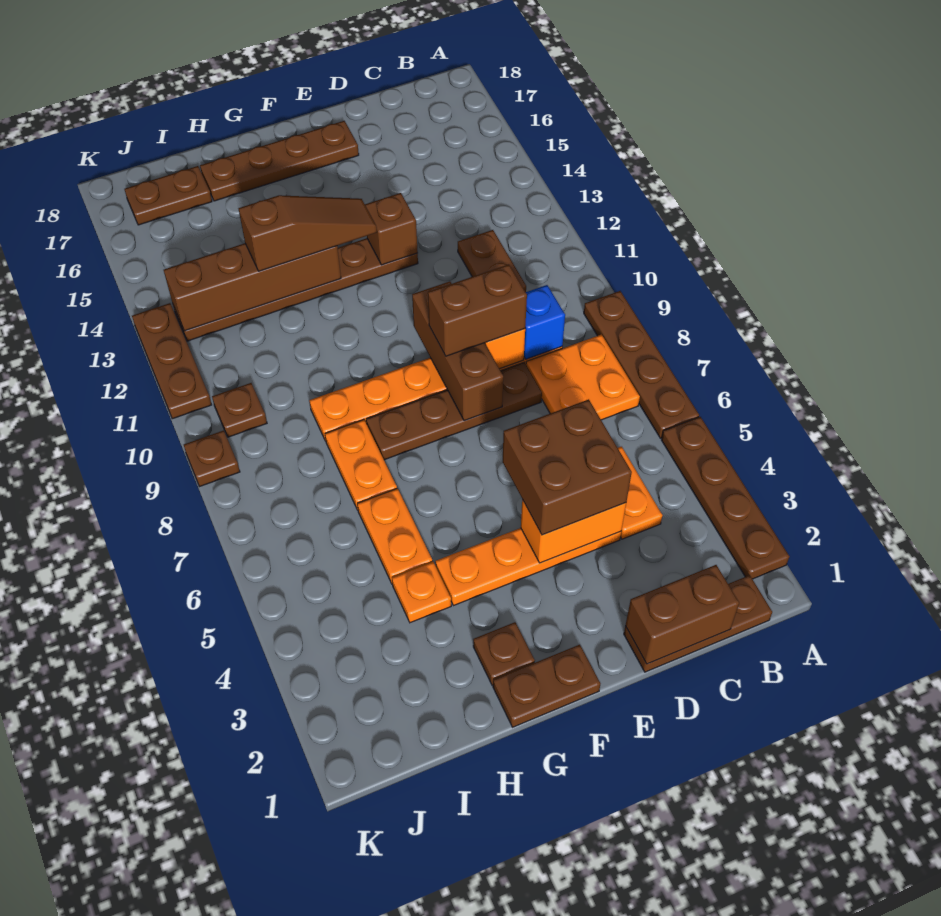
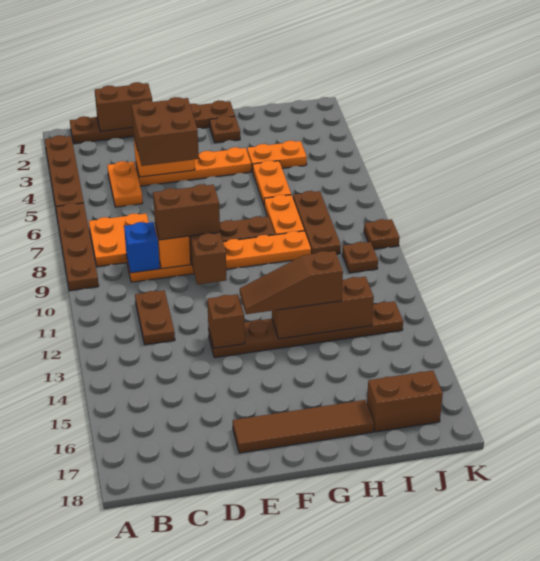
brown plate E17:H17 level 1 -> brown tile E17:H17 level 1
brown brick G13:J13 level 2 -> brown brick G13:I13 level 2
orange plate H4 level 1 -> orange plate H4:I4 level 1
brown plate I17:J17 level 1 -> brown brick I17:J17 level 1
brown plate K11:K13 level 1 -> brown plate I7:I9 level 1

